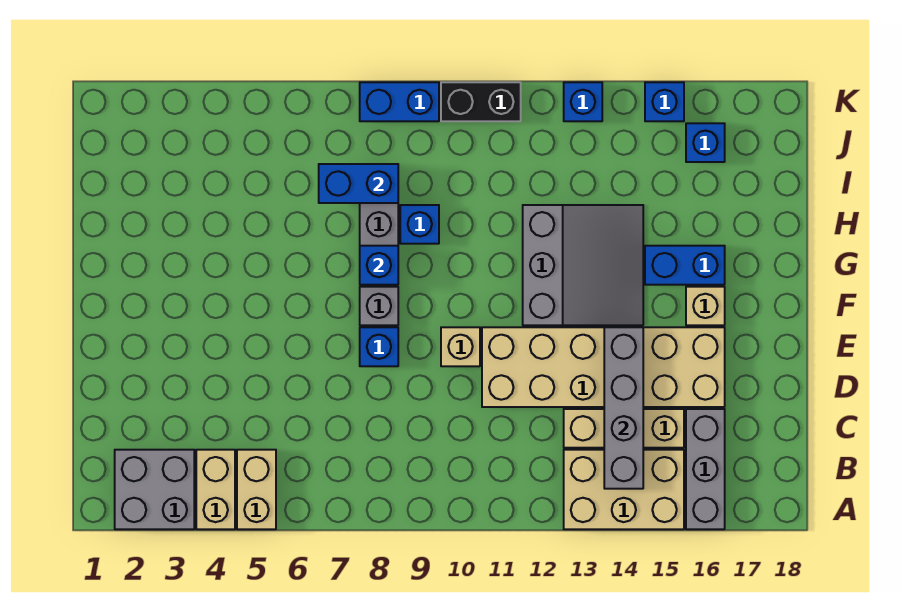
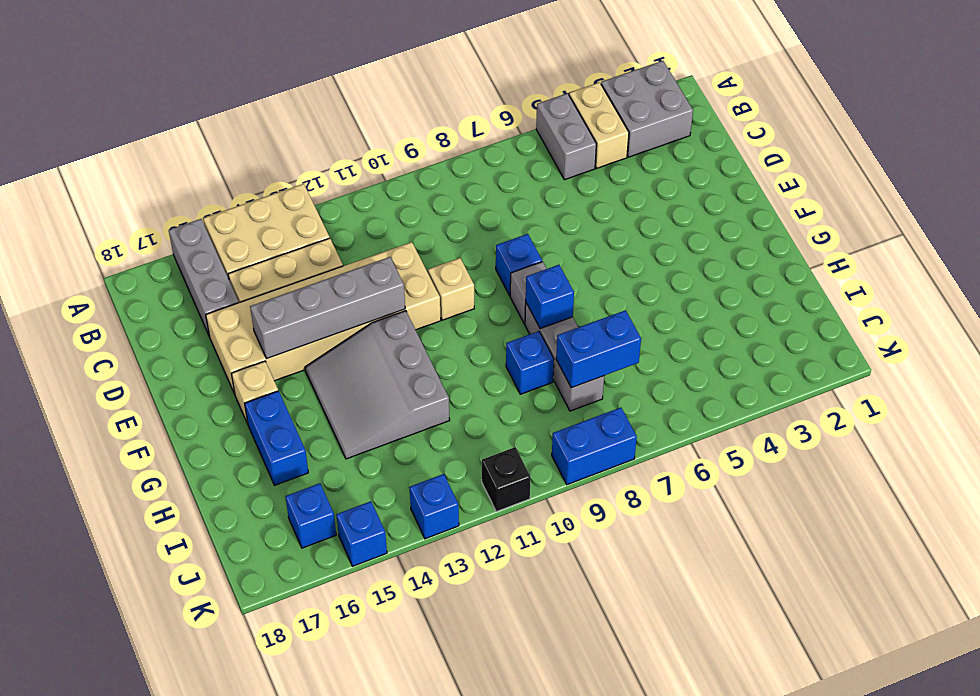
tan brick A5:B5 level 1 -> grey brick A5:B5 level 1
grey brick B14:E14 level 2 -> grey brick E12:E15 level 2
blue brick G15:G16 level 1 -> blue brick G16:H16 level 1
black brick K10:K11 level 1 -> black brick K11 level 1

